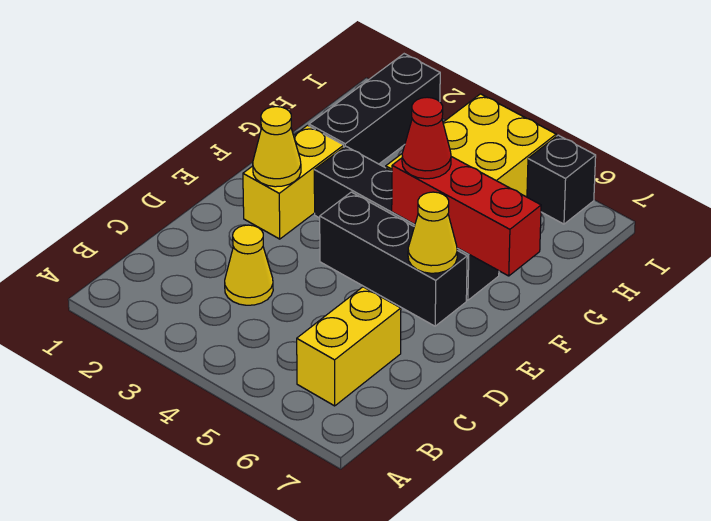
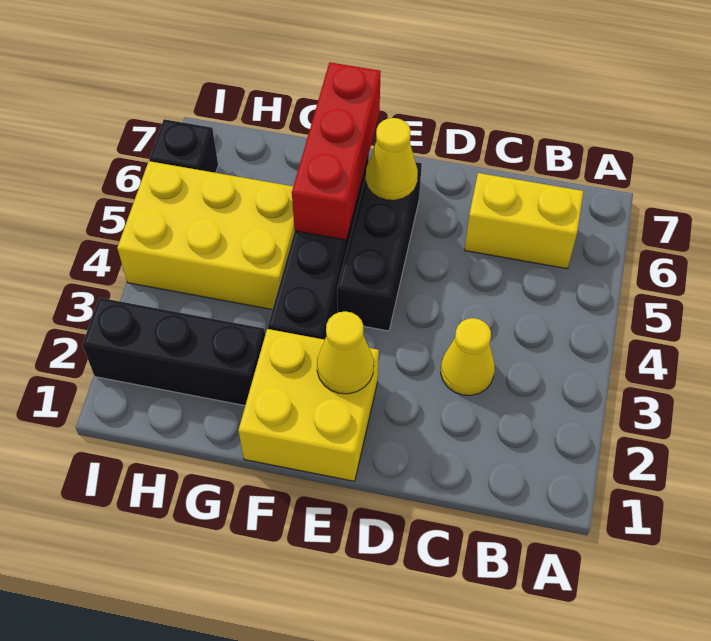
yellow brick E2:F2 level 1 -> yellow brick E1:F2 level 1
red cone F5 level 3 -> none

